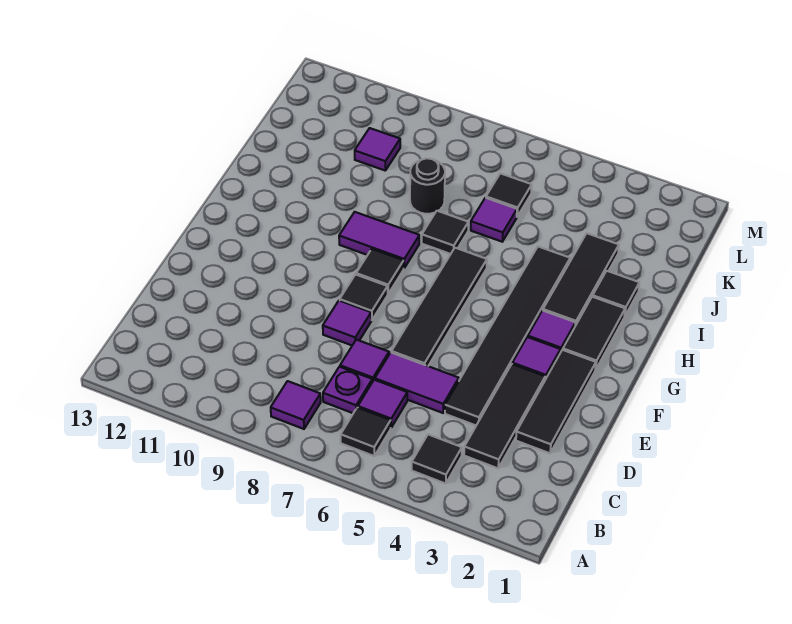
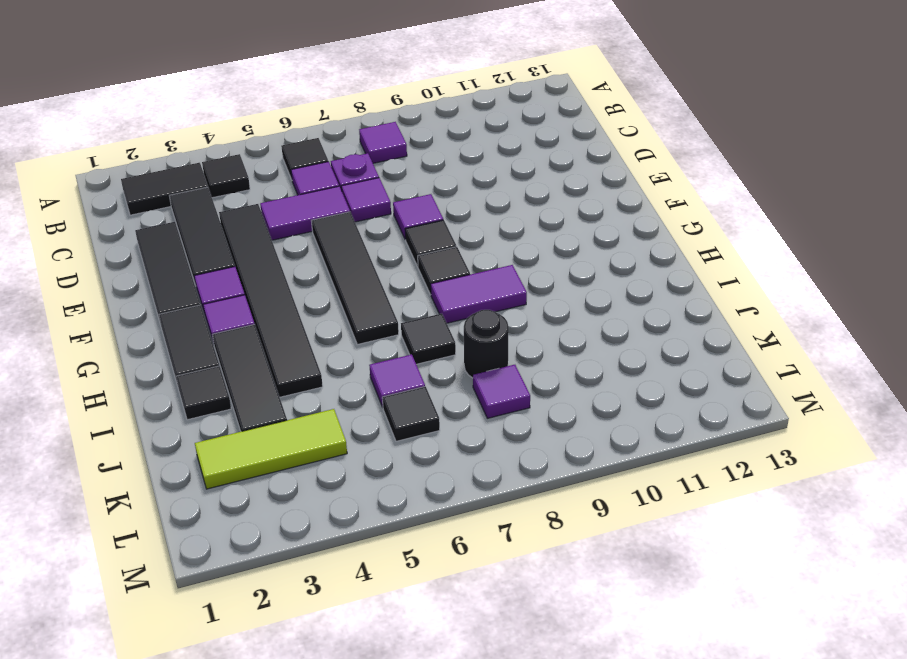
none -> black tile B2:B3 level 1
none -> lime tile K2:K4 level 1
purple tile K10 level 1 -> purple tile K8 level 1

